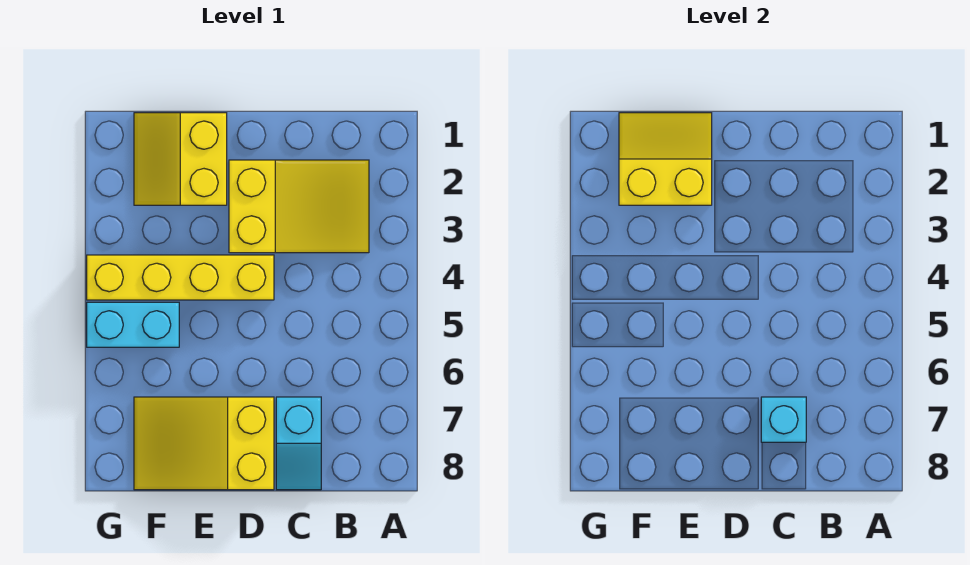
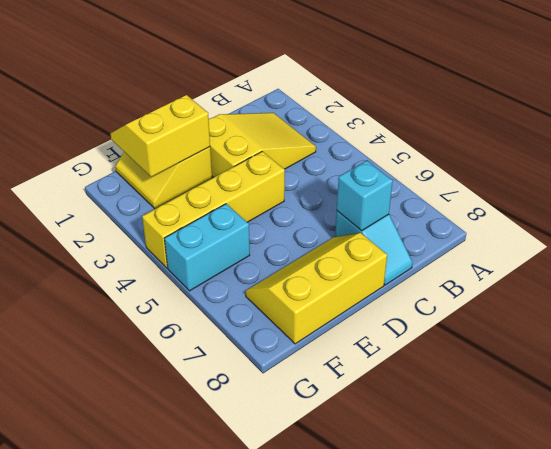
yellow slope D7:F8 level 1 top D -> yellow slope D7:F8 level 1 top 8

